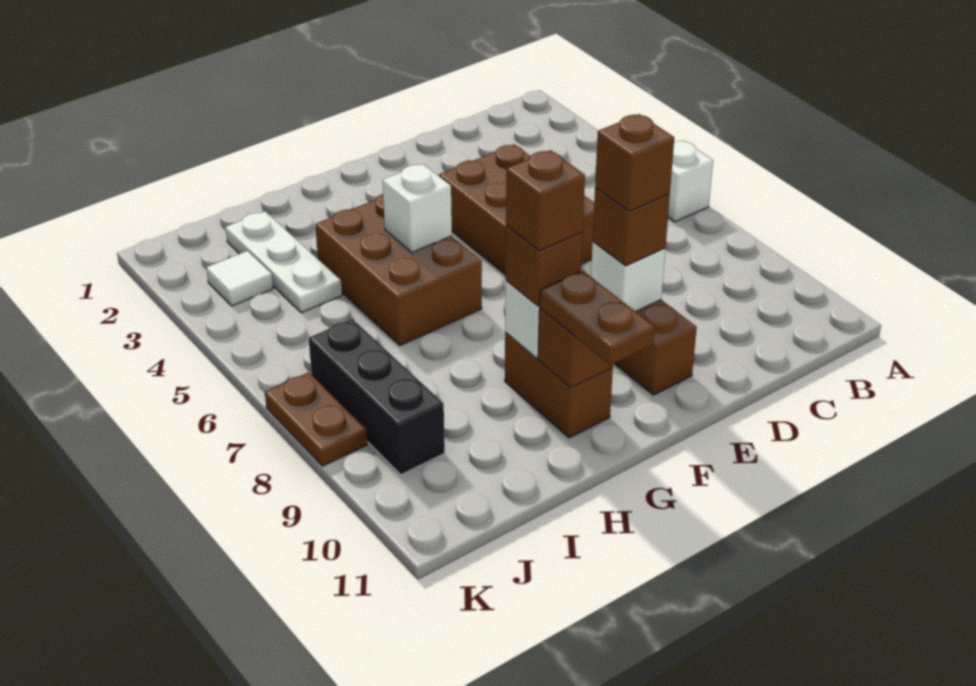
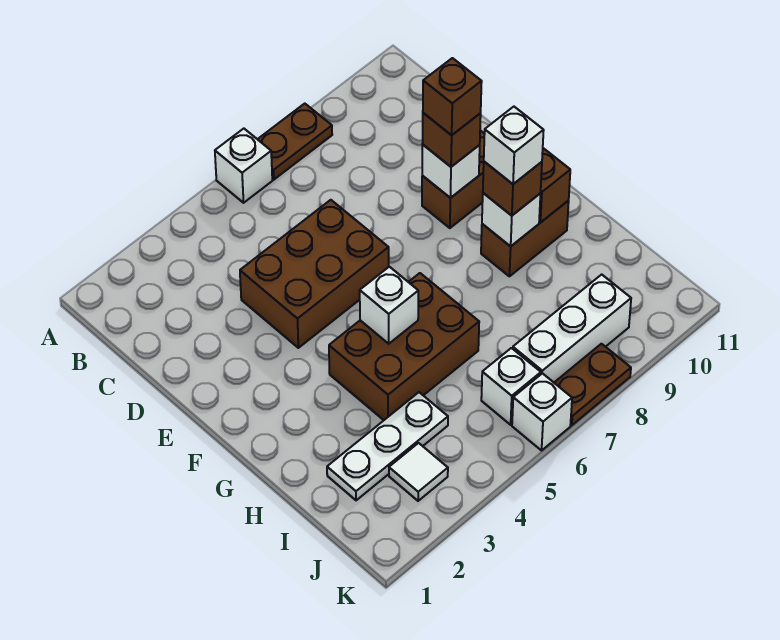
brown brick G9 level 4 -> white brick G9 level 4
brown plate G10:G11 level 3 -> brown plate A7:A8 level 1
none -> white brick J6 level 1
black brick J7:J9 level 1 -> white brick J7:J9 level 1
none -> white brick K6 level 1

